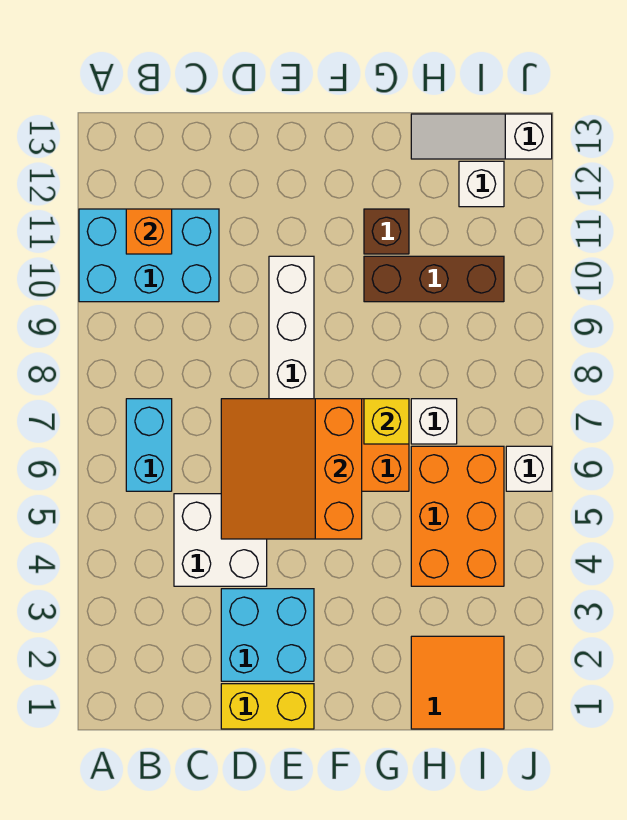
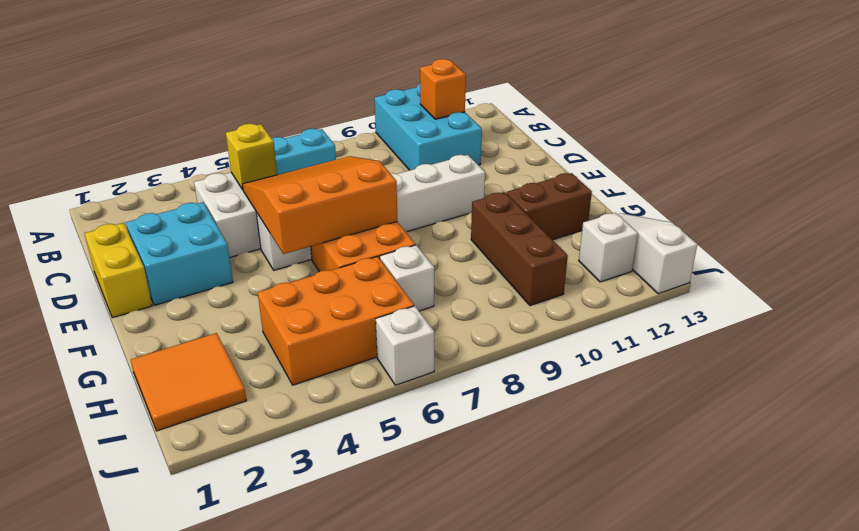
yellow brick G7 level 2 -> yellow brick C5 level 2
brown brick G11 level 1 -> brown brick G11:G12 level 1

